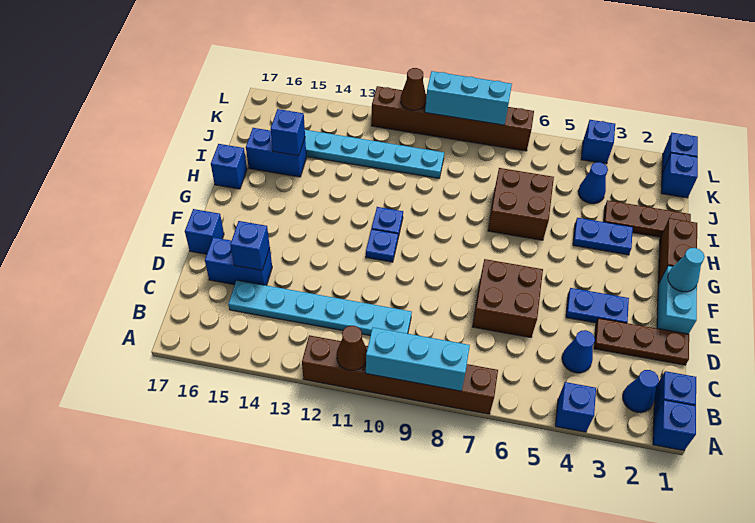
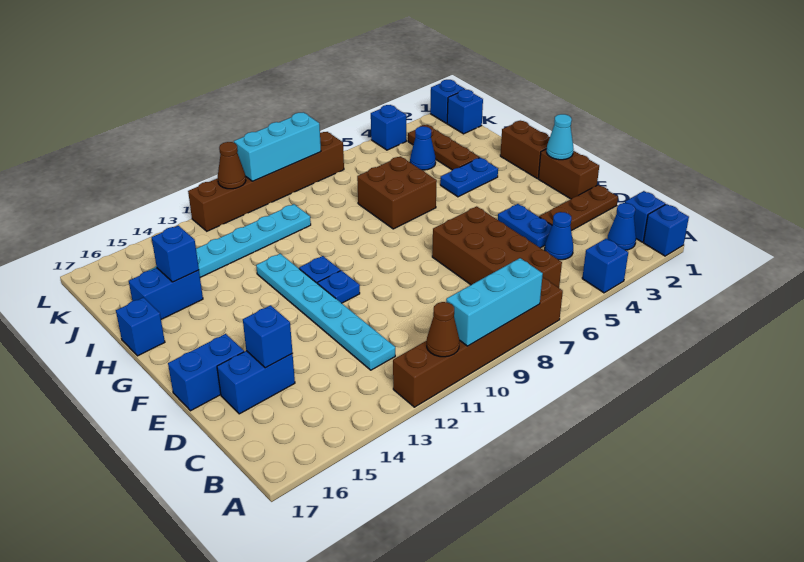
cyan plate C10:C15 level 1 -> cyan plate C12:H12 level 1
brown brick D6:E7 level 1 -> brown brick B6:E7 level 1
cyan brick E1:F1 level 1 -> brown brick E1:F1 level 1
blue plate E3:E4 level 1 -> blue plate D4:E4 level 1
blue brick E17 level 1 -> blue brick E16:E17 level 1
brown plate I1:I3 level 1 -> brown plate I3:K3 level 1

